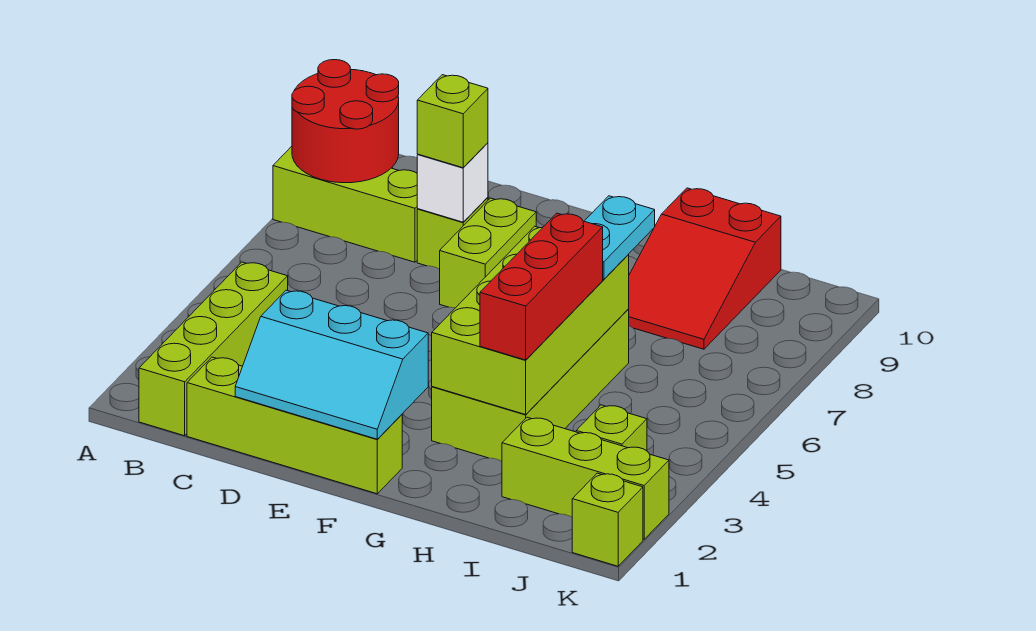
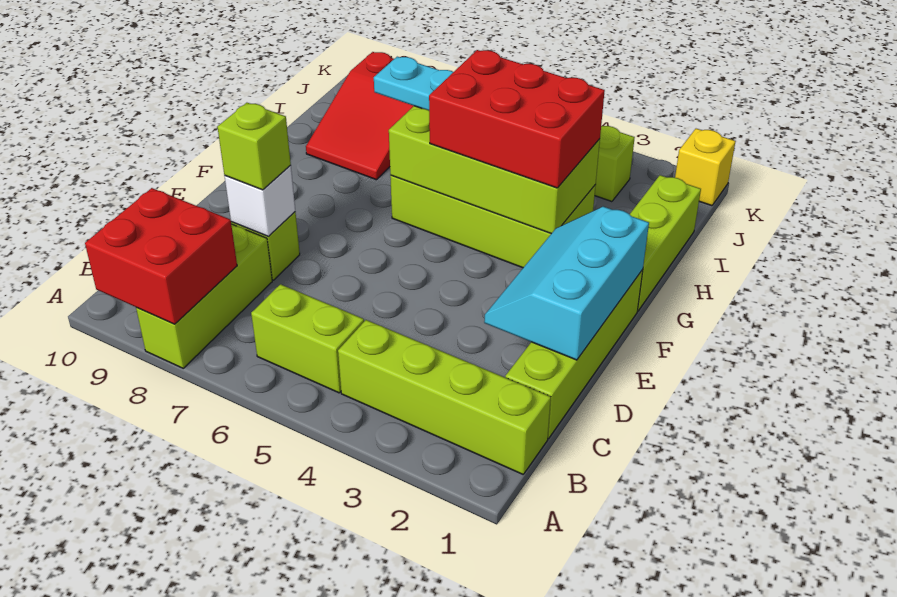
red round brick A8:B9 level 2 -> red brick A8:B9 level 2
cyan slope D1:F2 level 2 top 2 -> cyan slope D1:F2 level 2 top 1
lime brick E7:E8 level 1 -> lime brick B5:B6 level 1
red brick H3:H5 level 3 -> red brick G3:H5 level 3
red slope H8:I10 level 1 top 10 -> red slope H8:J9 level 1 top J
lime brick I2:K2 level 1 -> lime brick G1:I1 level 1
lime brick K1 level 1 -> yellow brick K1 level 1

